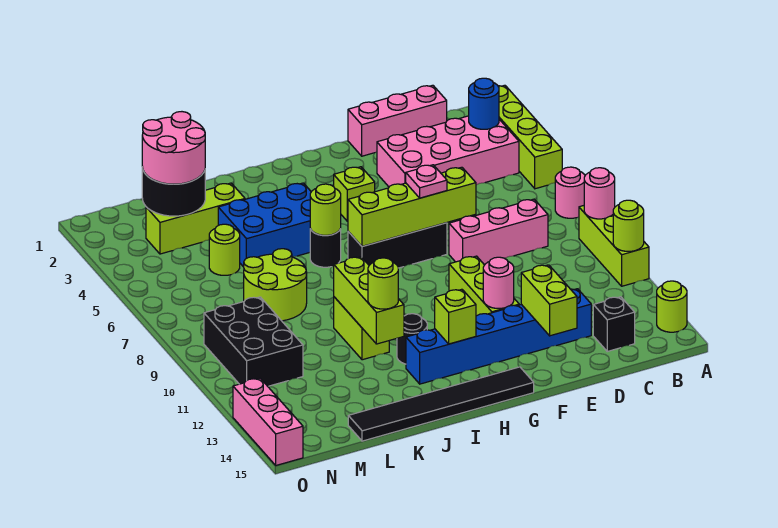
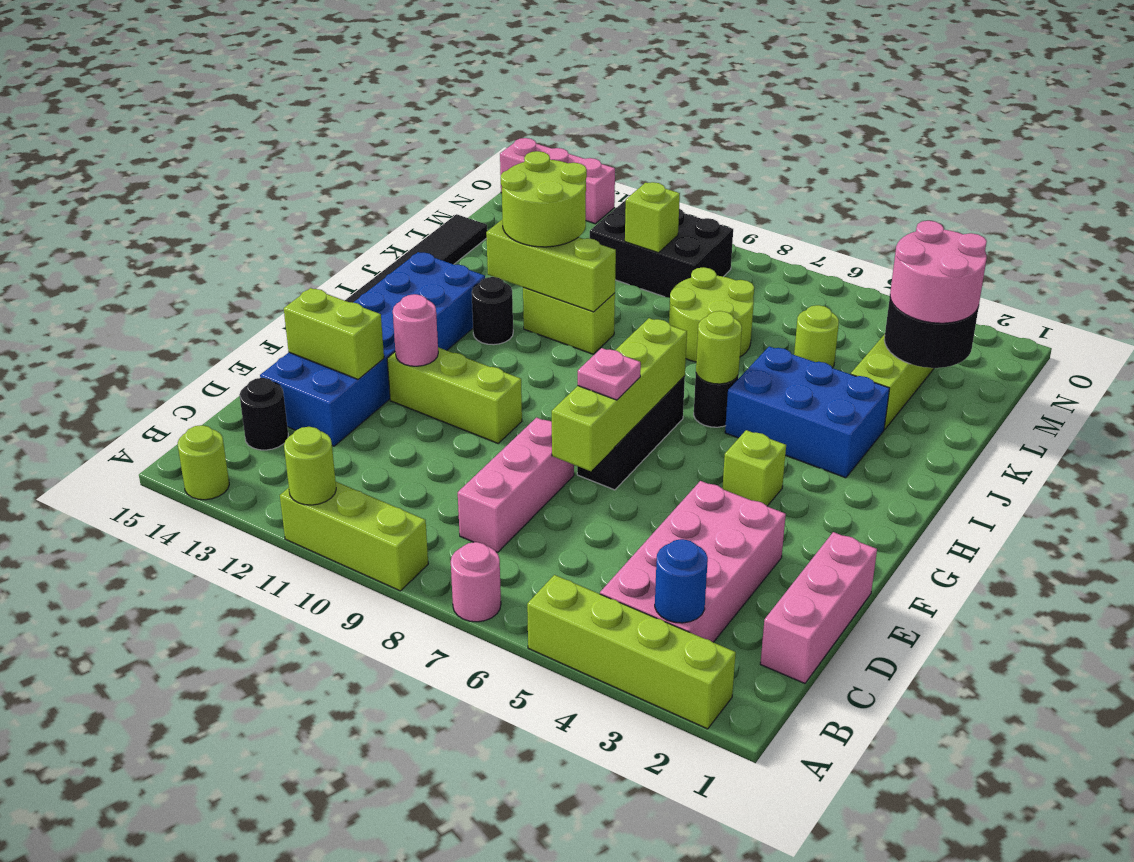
pink round brick A9 level 2 -> none
black brick C14 level 1 -> black round brick C14 level 1
blue brick D13:I13 level 1 -> blue brick D13:I14 level 1
lime brick H13 level 2 -> lime brick M10 level 2
blue brick I4:K5 level 1 -> blue brick I3:J5 level 1
lime round brick J12 level 3 -> lime round brick J11:K12 level 3

